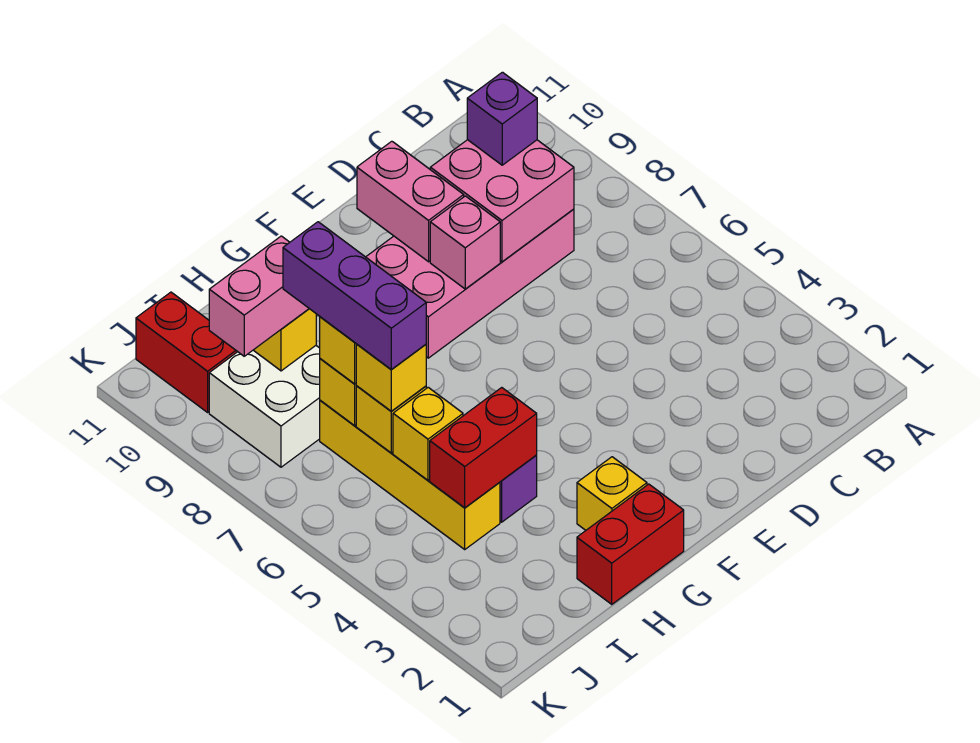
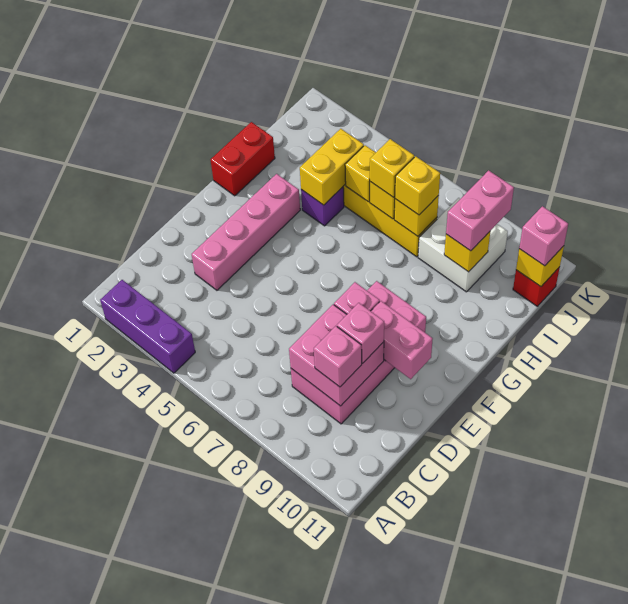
purple brick C9 level 3 -> pink brick C9 level 3
none -> pink brick D3:G3 level 1
none -> pink brick D9 level 3
yellow brick G2 level 1 -> yellow brick J11 level 2
red brick H4:I4 level 2 -> yellow brick H4:I4 level 2
purple brick I6:I8 level 4 -> purple brick A2:A4 level 1
red brick J10:J11 level 1 -> red brick J11 level 1
none -> pink brick J11 level 3

